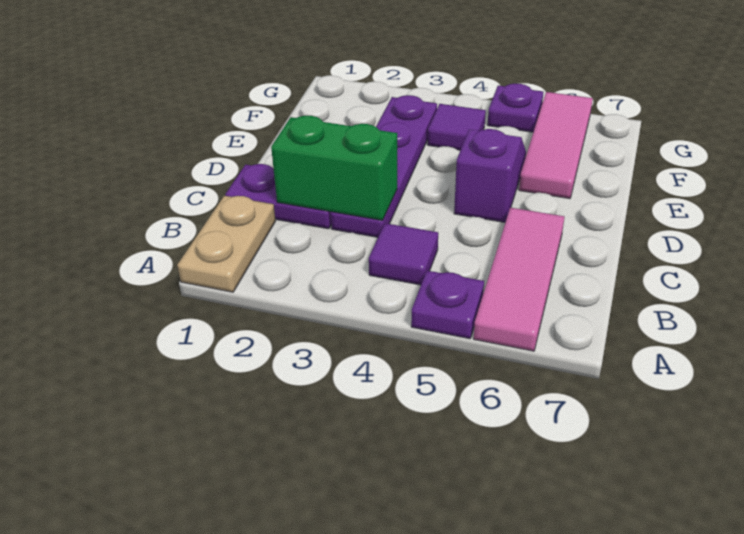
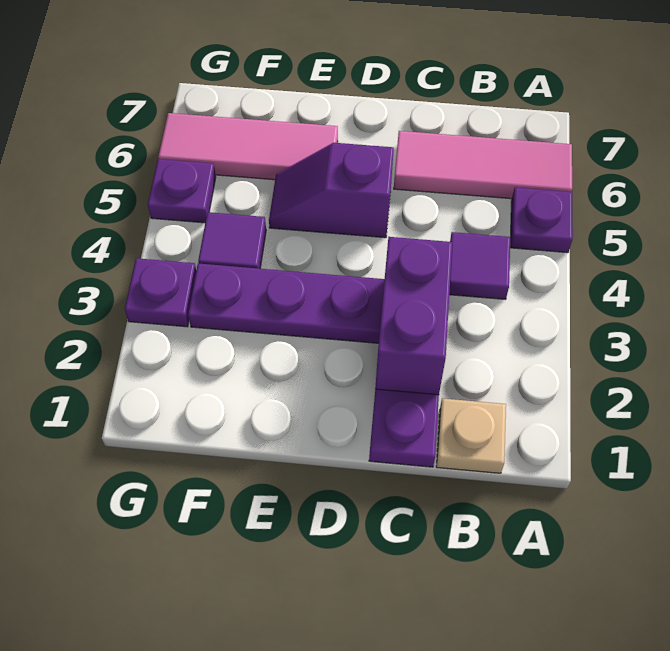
tan plate A1:B1 level 1 -> tan plate B1 level 1
green brick C2:C3 level 2 -> purple brick C2:C3 level 2
none -> purple plate G3 level 1

